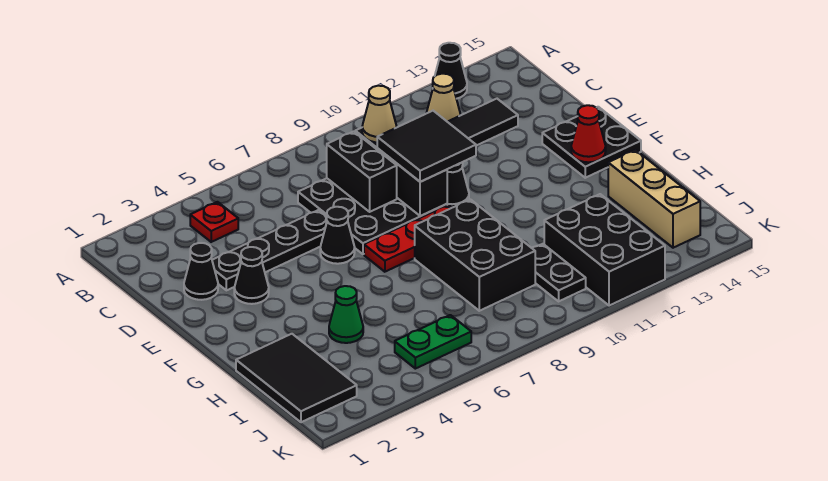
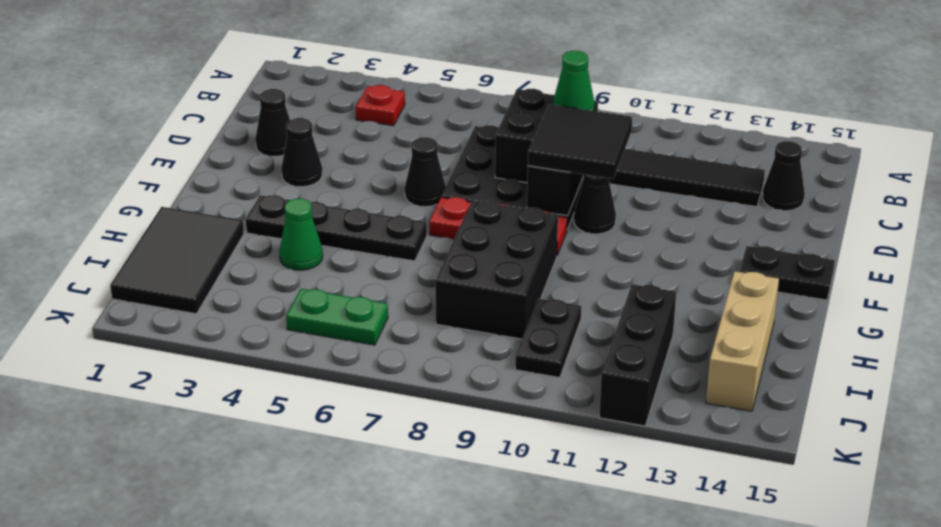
black cone A13 level 1 -> black cone C14 level 1
tan cone B12 level 1 -> none
tan cone C9 level 3 -> green cone C9 level 3
black plate D3:D6 level 1 -> black plate G3:G6 level 1
black plate E14:F15 level 1 -> black plate F14:F15 level 1
red cone F14 level 2 -> none
black brick I11:K12 level 1 -> black brick I12:K12 level 1

